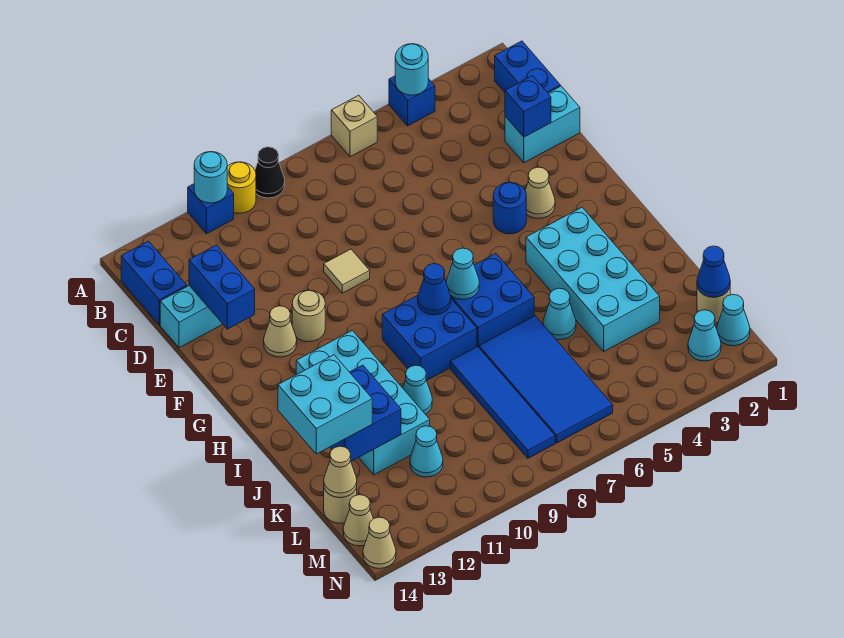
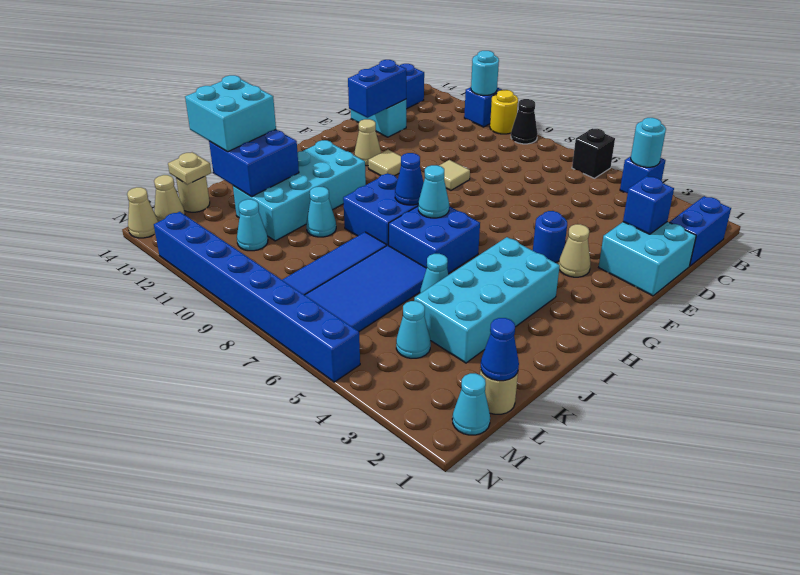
tan brick A6 level 1 -> black brick A6 level 1
cyan brick D1:D2 level 1 -> cyan brick D1:E2 level 1
tan round brick F11 level 1 -> tan tile F11 level 1
tan cone L14 level 2 -> tan plate L14 level 2
cyan cone M2 level 1 -> cyan cone L4 level 1
none -> blue brick N5:N12 level 1

